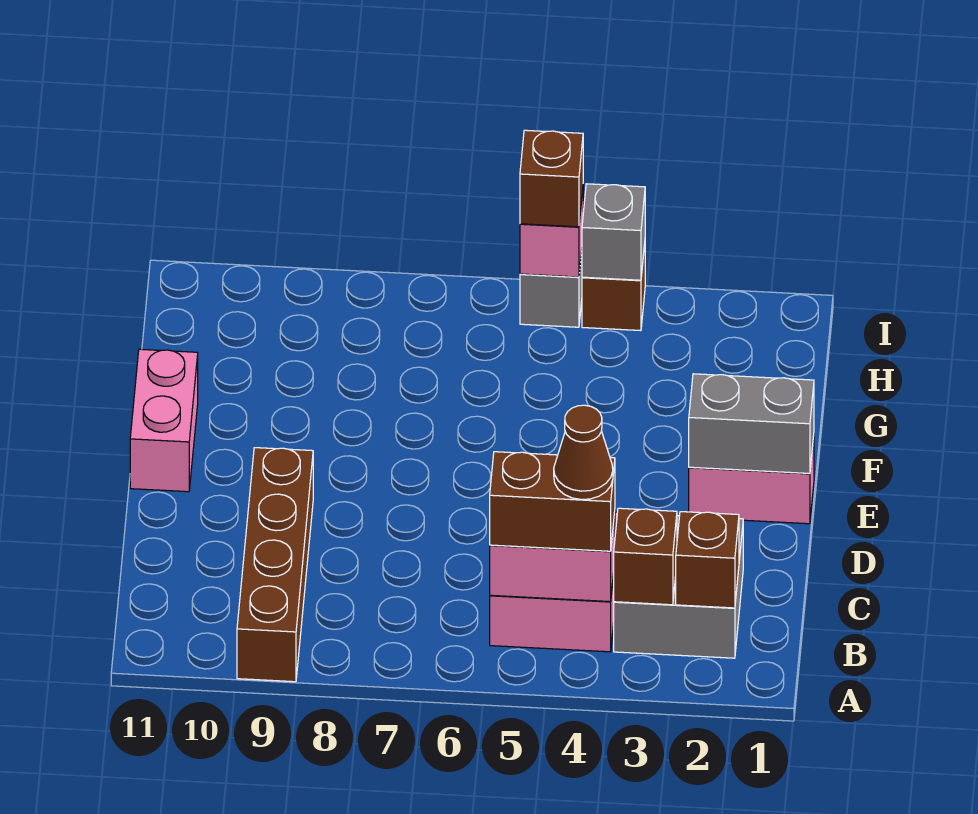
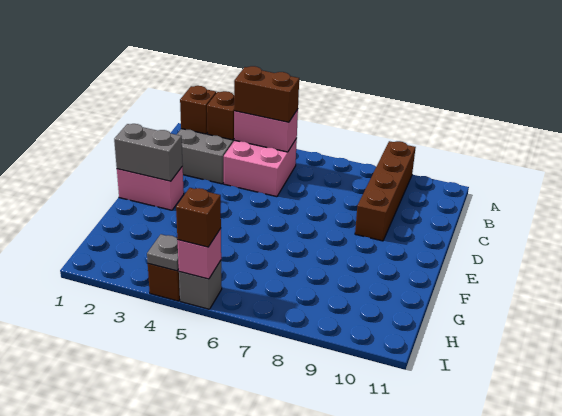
brown cone B4 level 4 -> none
pink brick E11:F11 level 1 -> none
grey brick I4 level 2 -> grey plate I4 level 2

